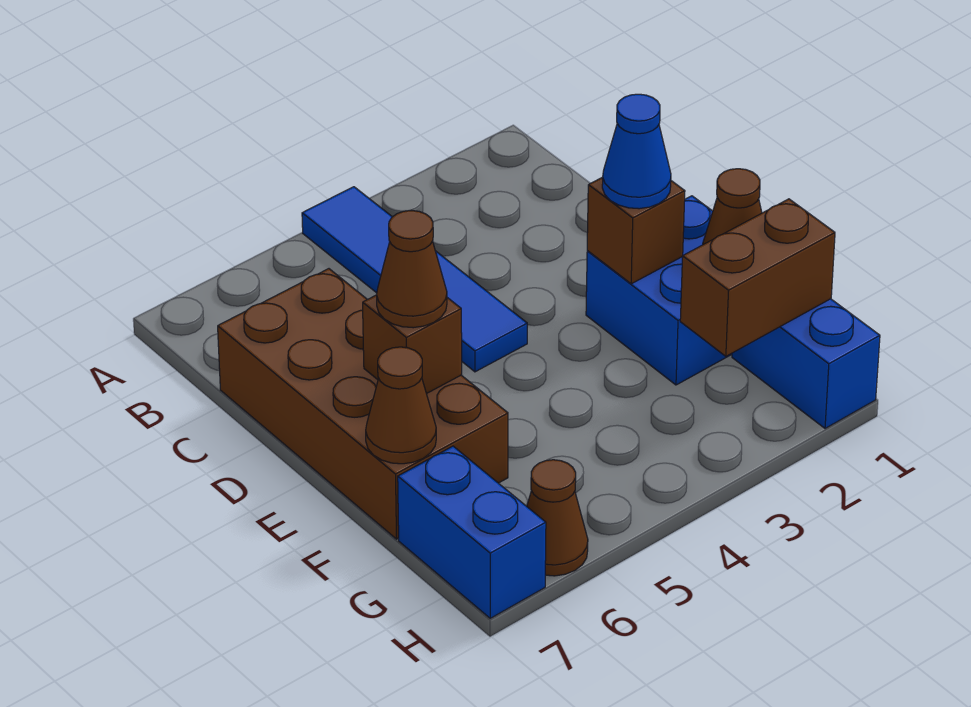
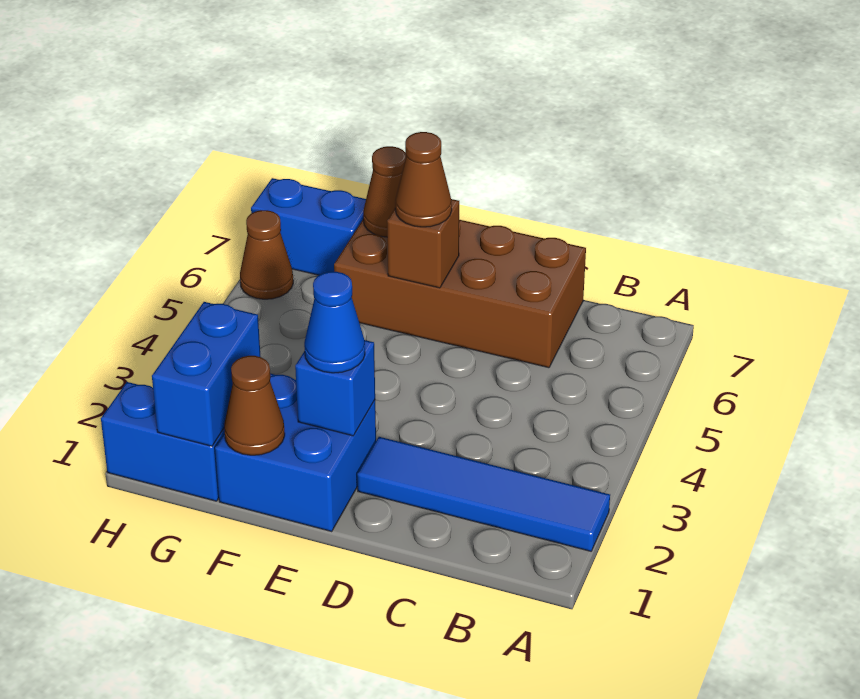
blue tile A4:D4 level 1 -> blue tile A2:D2 level 1
brown brick E2 level 2 -> blue brick E2 level 2
brown brick G1:G2 level 2 -> blue brick G1:G2 level 2

